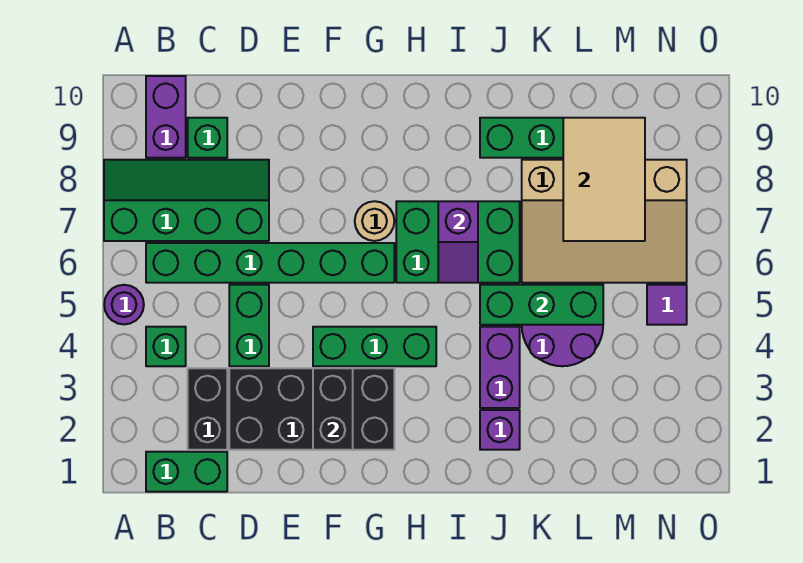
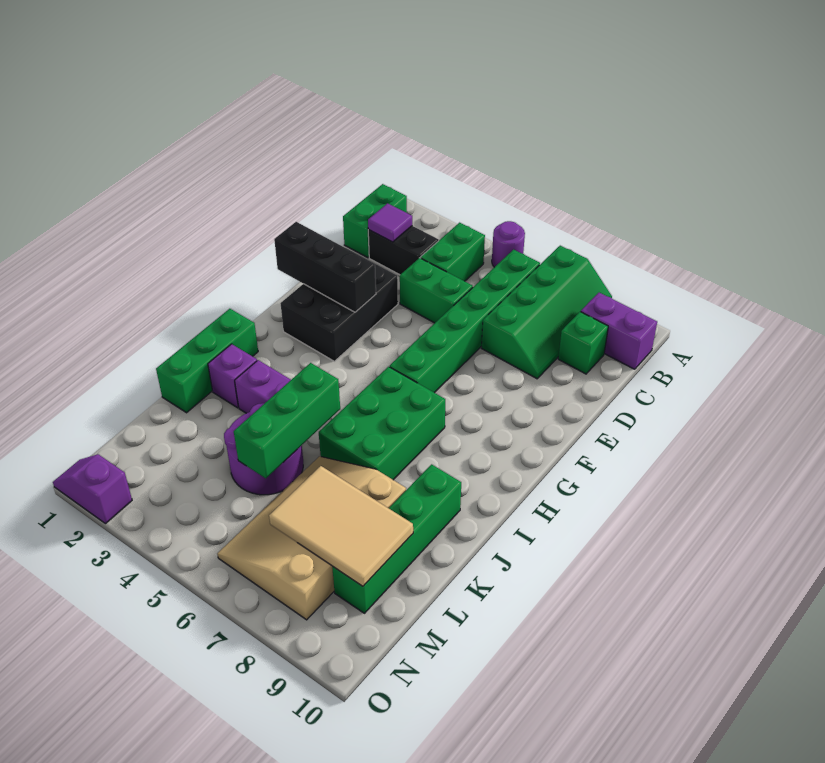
green brick B4 level 1 -> green brick B4:C4 level 1
black brick D2:G3 level 1 -> black brick E2:G3 level 1
black brick F2:F3 level 2 -> black brick F1:F3 level 2
green brick F4:H4 level 1 -> green brick I1:K1 level 1
tan round brick G7 level 1 -> none
purple slope I6:I7 level 2 top 7 -> purple slope O1:O2 level 1 top 2
purple tile N5 level 1 -> purple tile C2 level 2

